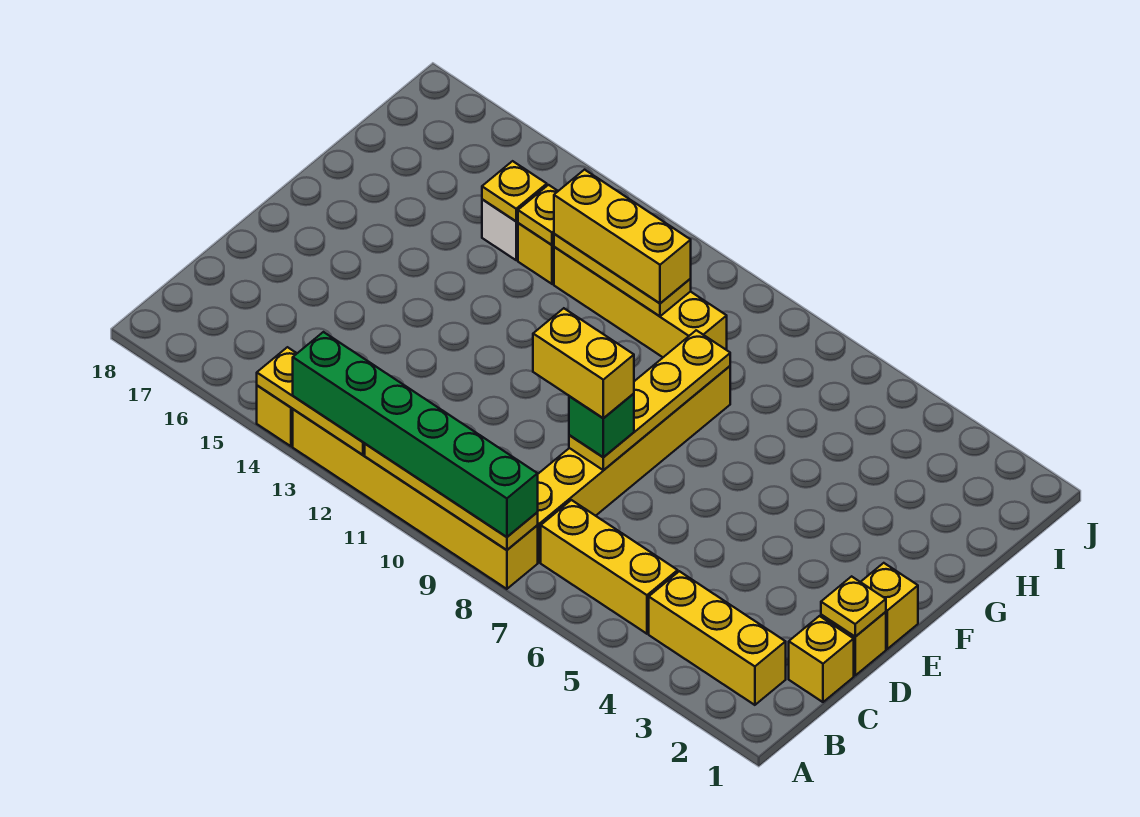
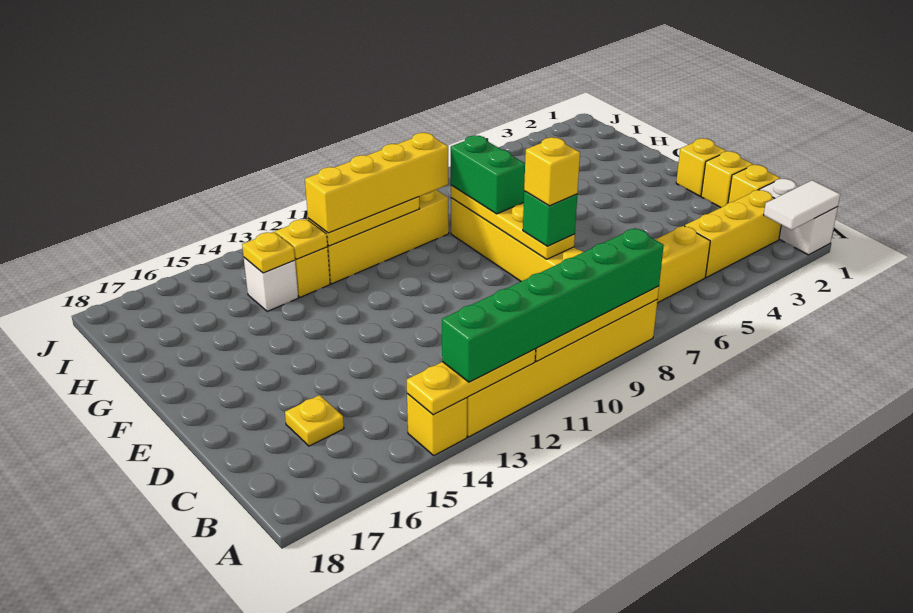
none -> white brick A1:B1 level 1
none -> white tile A1:A2 level 2
yellow plate D1 level 2 -> yellow plate C16 level 1
yellow brick D8:D9 level 4 -> yellow brick D8 level 4
none -> green brick F8:G8 level 3
yellow brick H10:H12 level 3 -> yellow brick H9:H12 level 3

